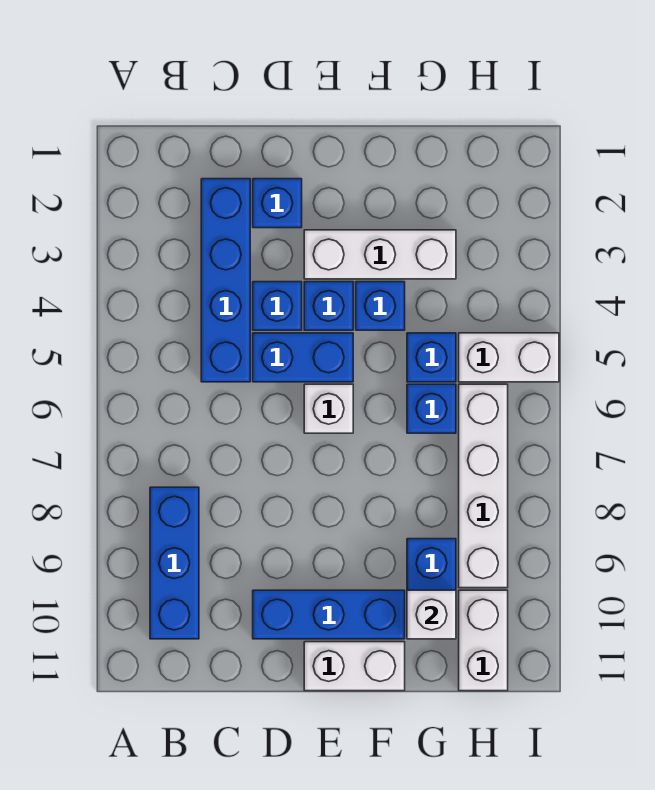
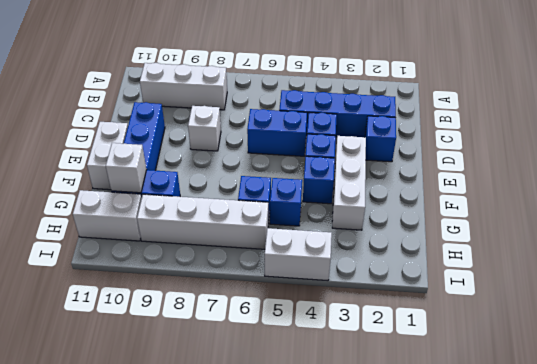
blue brick B8:B10 level 1 -> white brick B8:B10 level 1
blue brick D5:E5 level 1 -> blue brick D5:D6 level 1
white brick E6 level 1 -> white brick D8 level 1
white brick H5:I5 level 1 -> white brick I4:I5 level 1

